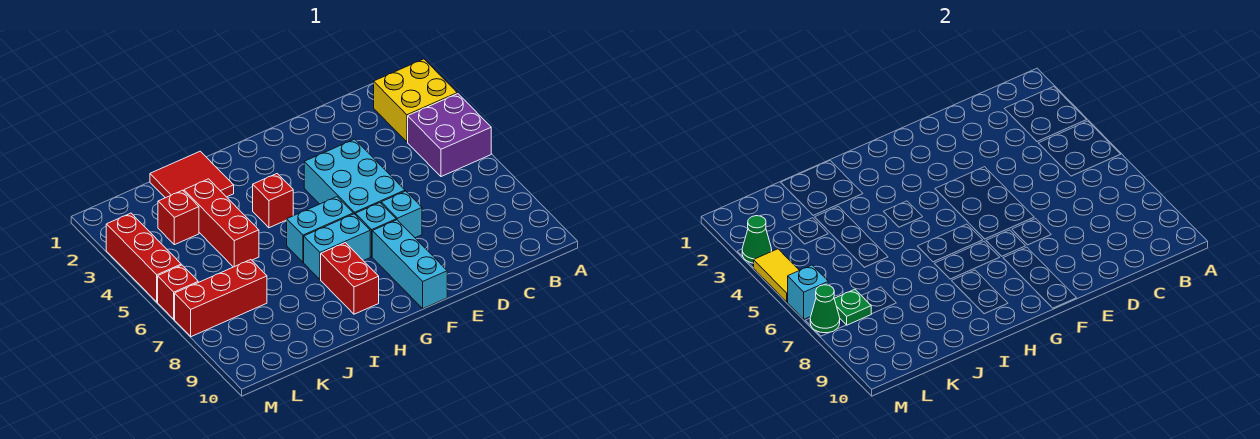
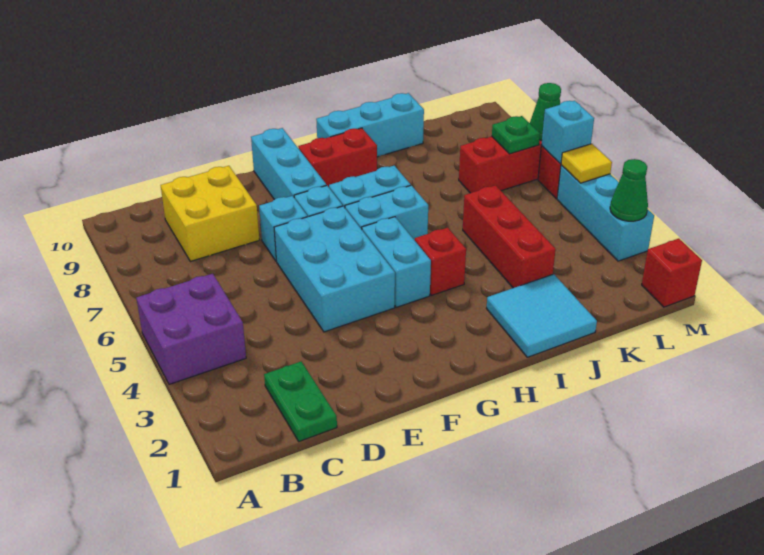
yellow brick A2:B3 level 1 -> yellow brick C8:D9 level 1
none -> green plate C1:C2 level 1
none -> cyan brick G4:G5 level 1
red brick H8:H9 level 1 -> red brick G9:H9 level 1
none -> cyan brick H10:J10 level 1
red tile I1:J2 level 1 -> cyan tile I1:J2 level 1
red brick K3 level 1 -> red brick M1 level 1
red brick M3:M5 level 1 -> cyan brick M3:M5 level 1
yellow tile M4:M5 level 2 -> yellow tile M5 level 2

